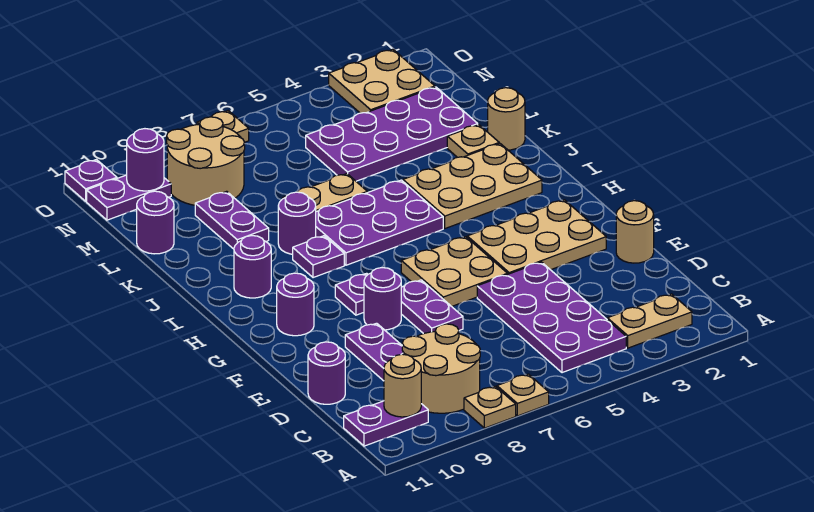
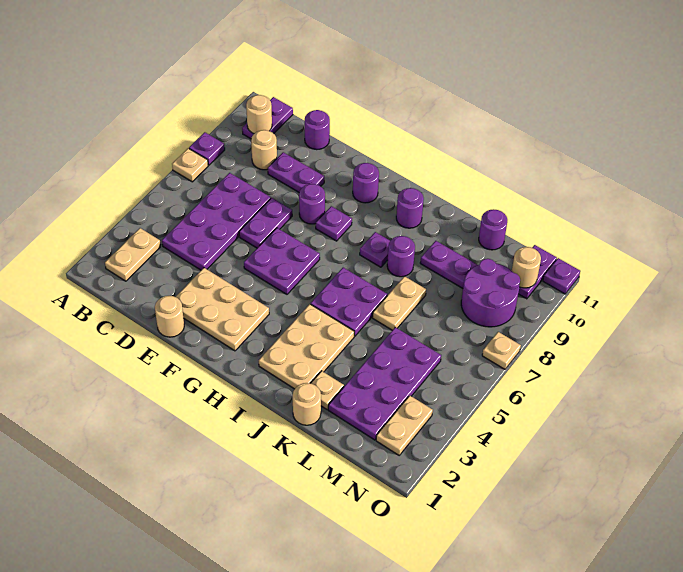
tan plate A8 level 1 -> purple plate A8 level 1
purple plate B4:E5 level 1 -> purple plate C4:D7 level 1
tan round brick B8:C9 level 1 -> tan round brick C9 level 1
purple plate E7:F7 level 1 -> purple plate E6:E7 level 1
tan plate F2:G4 level 1 -> tan plate E2:G3 level 1
tan plate F5:G6 level 1 -> purple plate F5:G6 level 1
purple plate I5:J7 level 1 -> purple plate I5:J6 level 1
tan round brick M8:N9 level 1 -> purple round brick M8:N9 level 1
tan plate N2:O3 level 1 -> tan plate N2:N3 level 1
purple round brick N10 level 2 -> tan round brick N10 level 2

